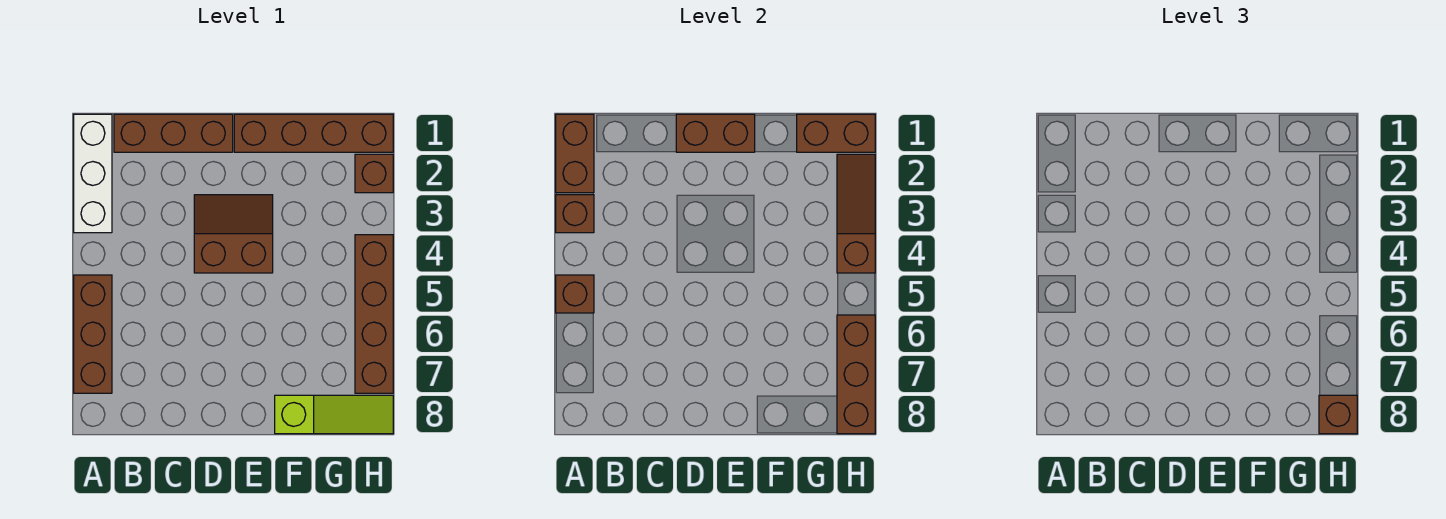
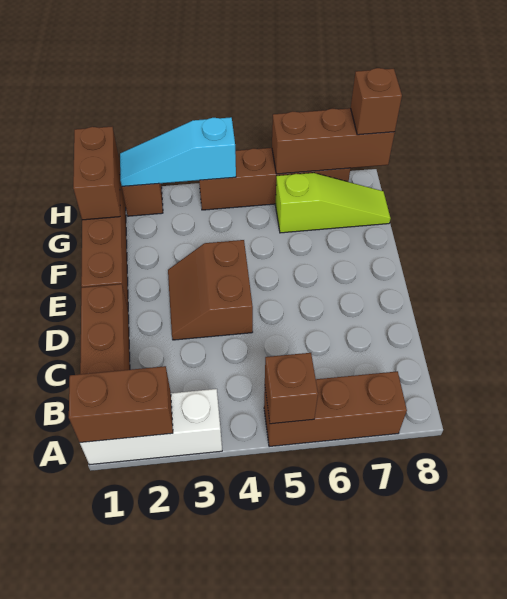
brown brick A3 level 2 -> none
brown brick D1:E1 level 2 -> none
lime slope F8:H8 level 1 top F -> lime slope G6:G8 level 1 top 6
brown slope H2:H4 level 2 top 4 -> cyan slope H2:H4 level 2 top 4

